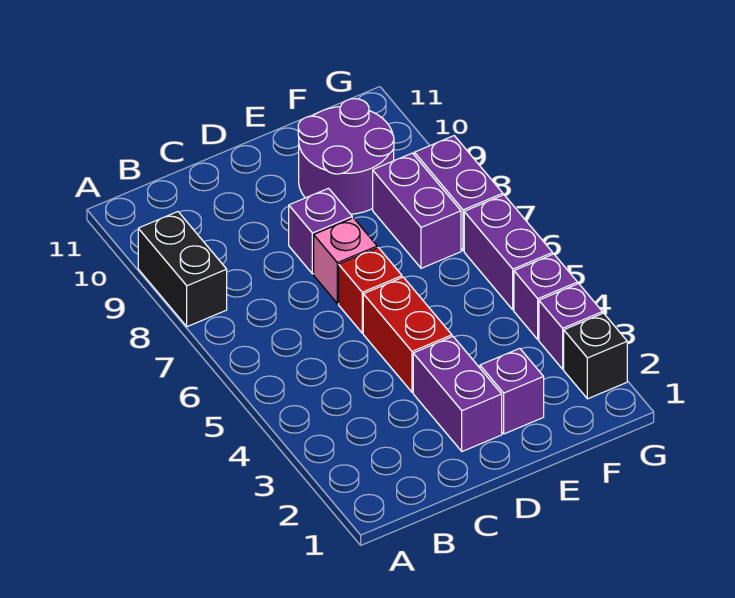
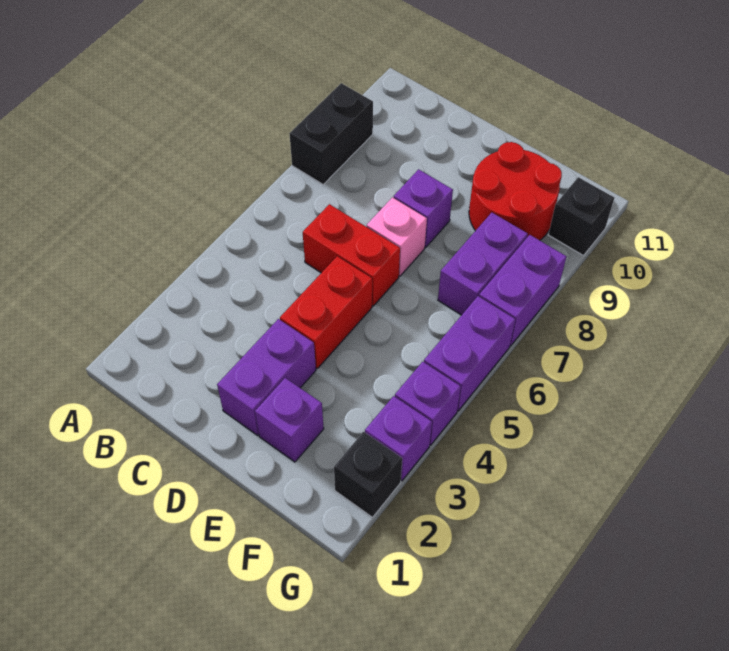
red brick D6 level 1 -> red brick C6:D6 level 1
purple round brick E9:F10 level 1 -> red round brick E9:F10 level 1
none -> black brick G10 level 1

